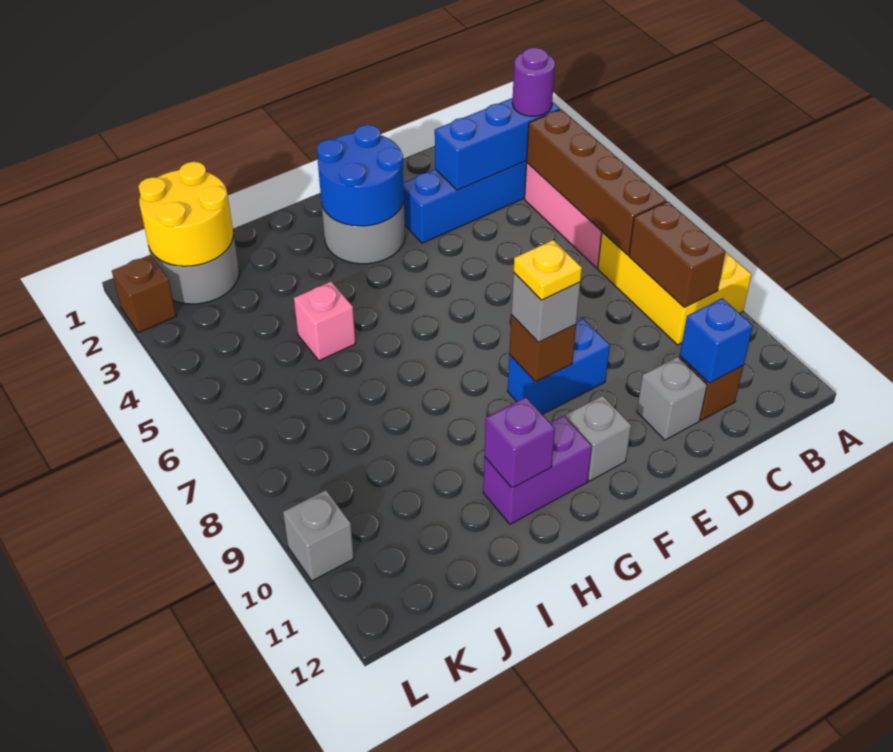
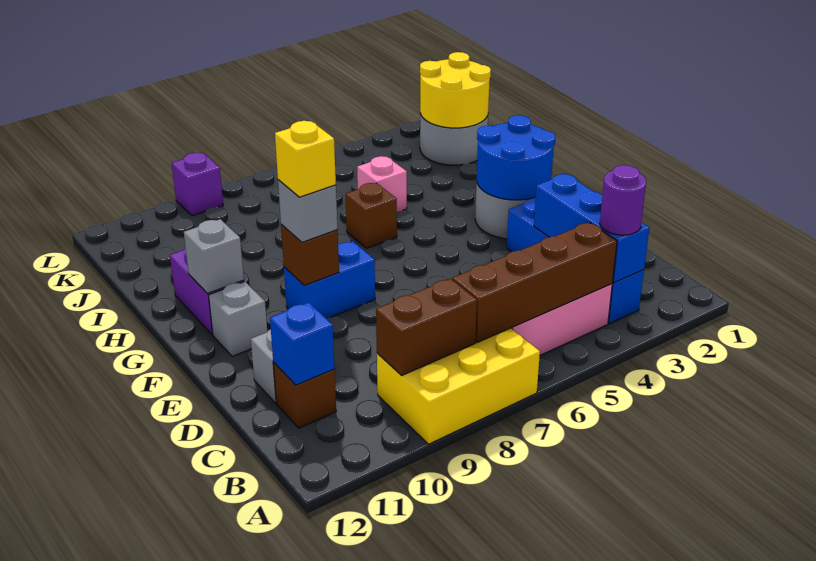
blue brick E9:F9 level 1 -> blue brick F8:F9 level 1
yellow plate F9 level 4 -> yellow brick F9 level 4
purple brick H11 level 2 -> purple brick L9 level 1
brown brick L2 level 1 -> brown brick H6 level 1
grey brick L10 level 1 -> grey brick G11 level 2

